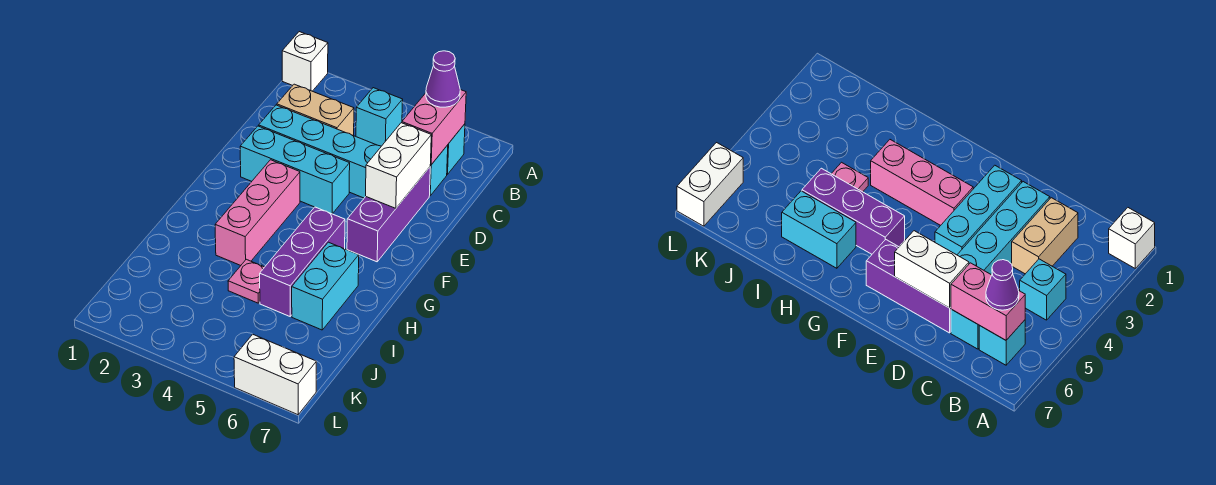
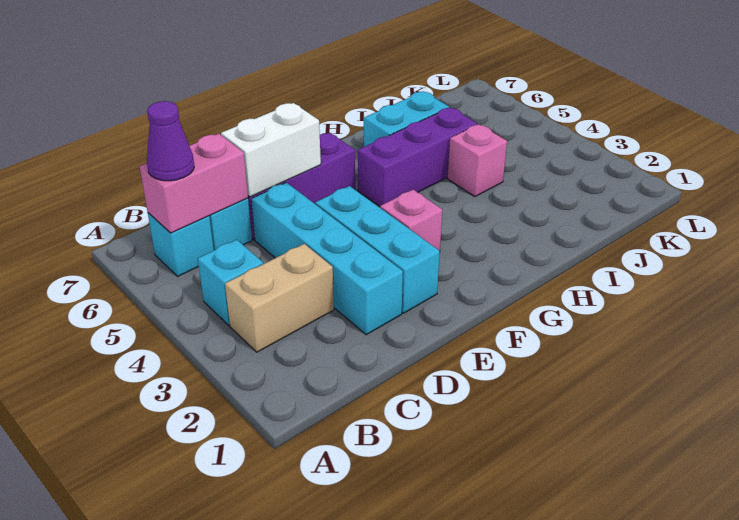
white brick A1 level 1 -> none
tan brick C2:C3 level 1 -> tan brick B3:C3 level 1
pink brick F3:H3 level 1 -> pink brick F3 level 1
pink plate I4 level 1 -> pink brick I4 level 1
white brick L6:L7 level 1 -> none

